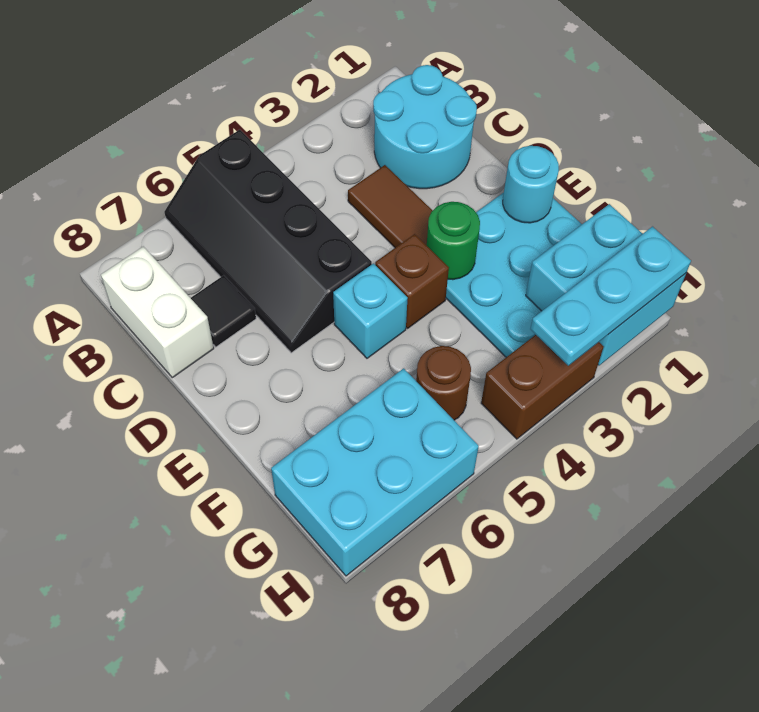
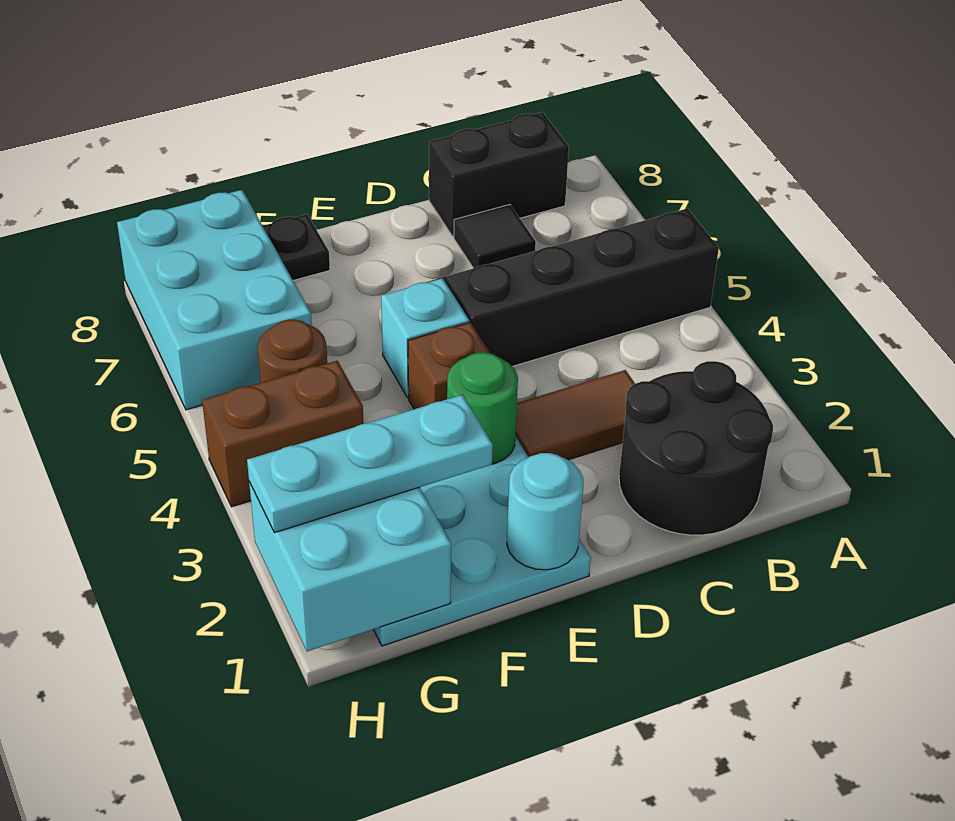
cyan round brick B1:C2 level 1 -> black round brick B1:C2 level 1
white brick B8:C8 level 1 -> black brick B8:C8 level 1
none -> black plate F8 level 1
cyan plate H1:H3 level 3 -> cyan plate F2:H2 level 3
brown brick H3:H4 level 1 -> brown brick G4:H4 level 1

